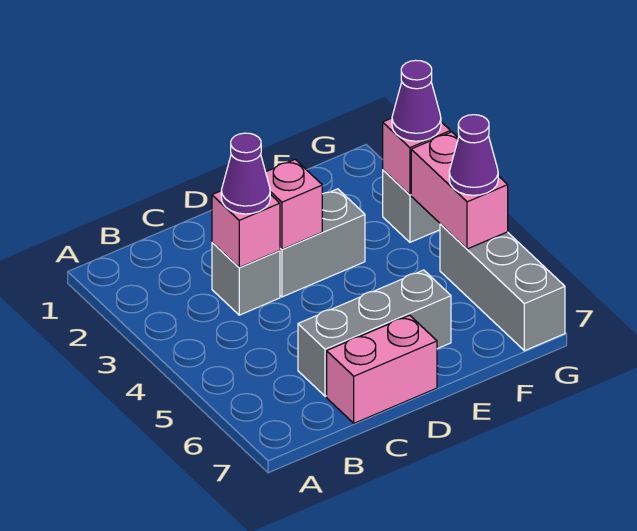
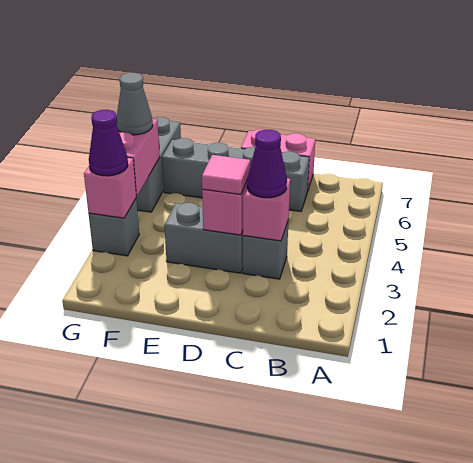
grey brick C6:E6 level 1 -> grey brick C6:F6 level 1
none -> pink tile D3 level 3
purple cone G5 level 3 -> grey cone G5 level 3

